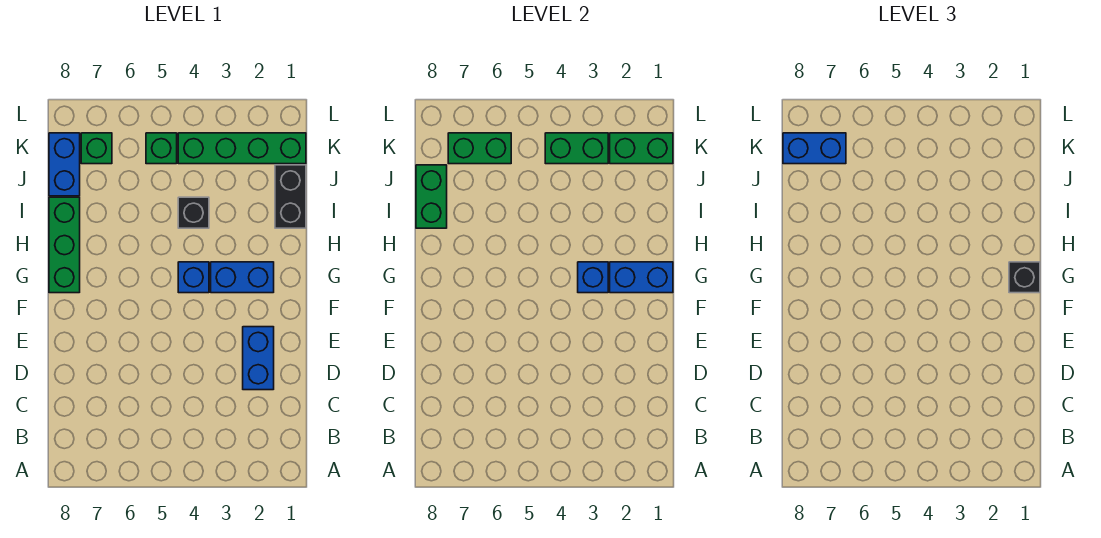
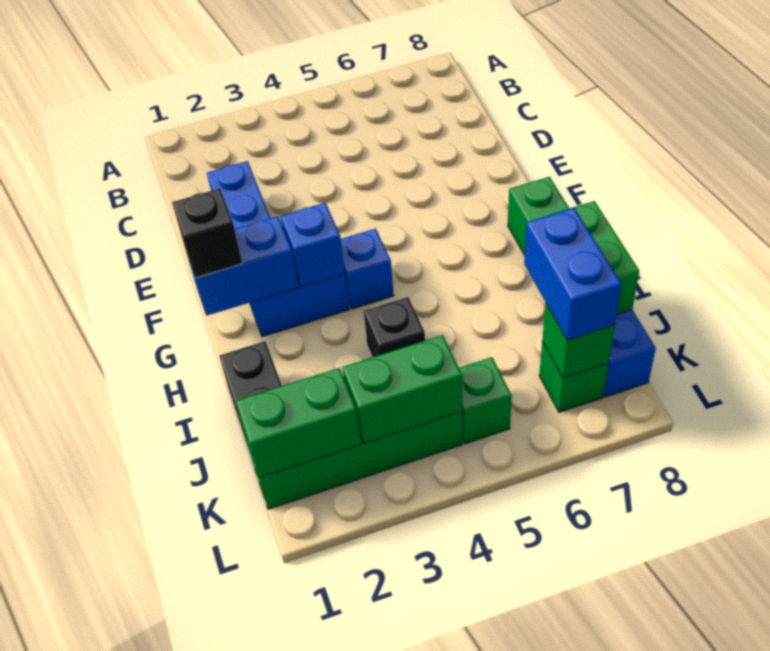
green brick K6:K7 level 2 -> green brick K7 level 2
blue brick K7:K8 level 3 -> blue brick J7:K7 level 3

